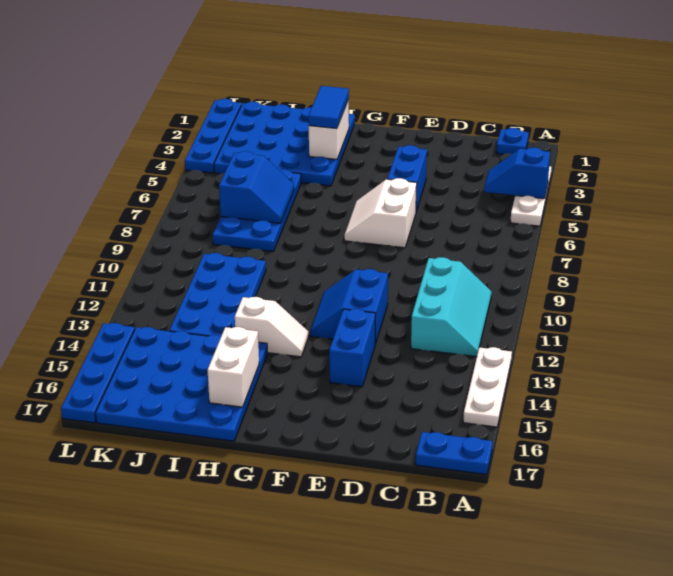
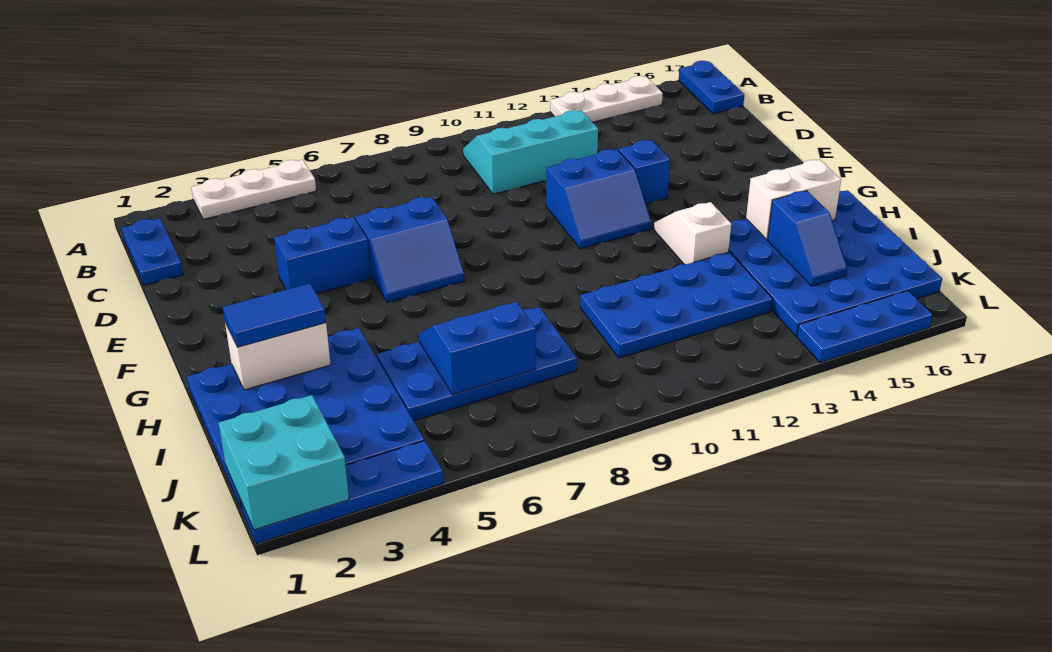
blue slope A4:B4 level 2 top A -> blue slope I15:J15 level 2 top I
blue plate B1 level 1 -> blue plate B1:C1 level 1
white slope E6:F7 level 1 top E -> blue slope E6:F7 level 1 top E
blue brick E13:E14 level 1 -> blue brick E13 level 1
none -> cyan brick K1:L2 level 2
blue plate L14:L17 level 1 -> blue plate L14:L16 level 1

